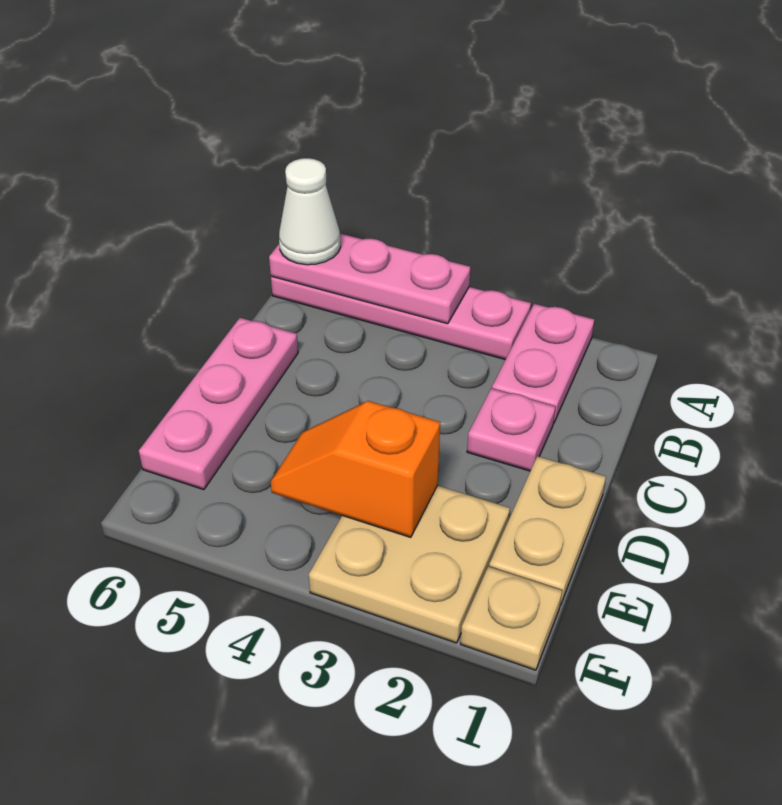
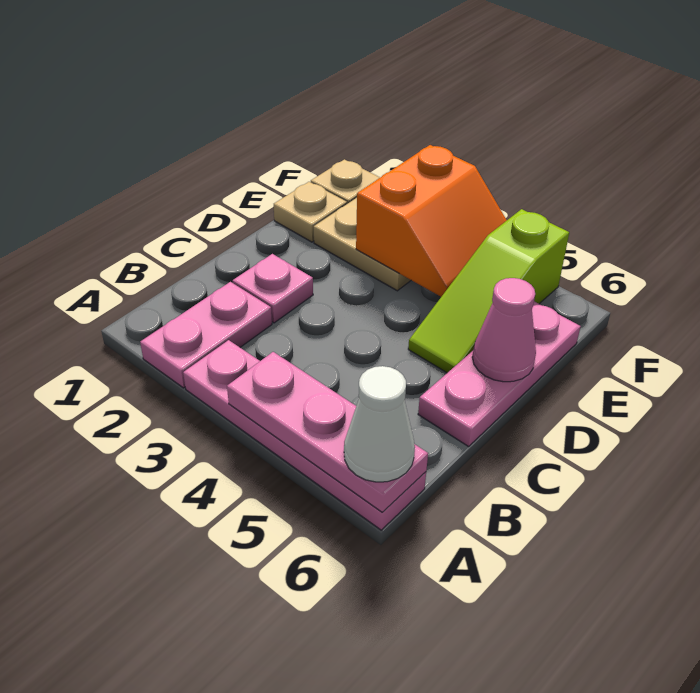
tan plate D1:E1 level 1 -> tan plate E1 level 1
none -> lime slope D5:F5 level 1 top F
none -> pink cone D6 level 2
orange slope E3:E4 level 2 top 3 -> orange slope E3:F4 level 2 top 3

